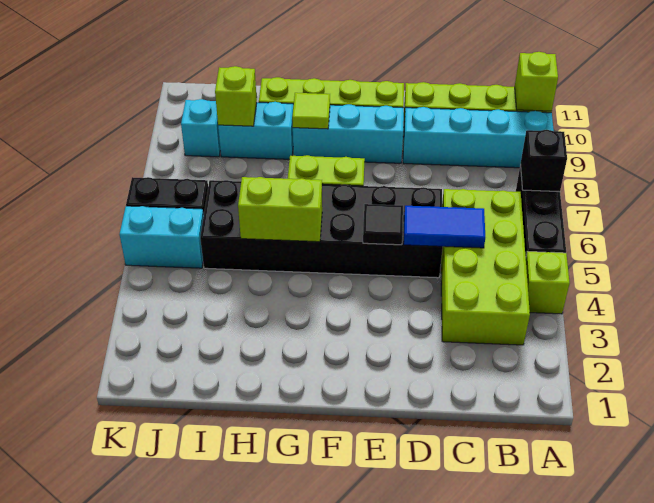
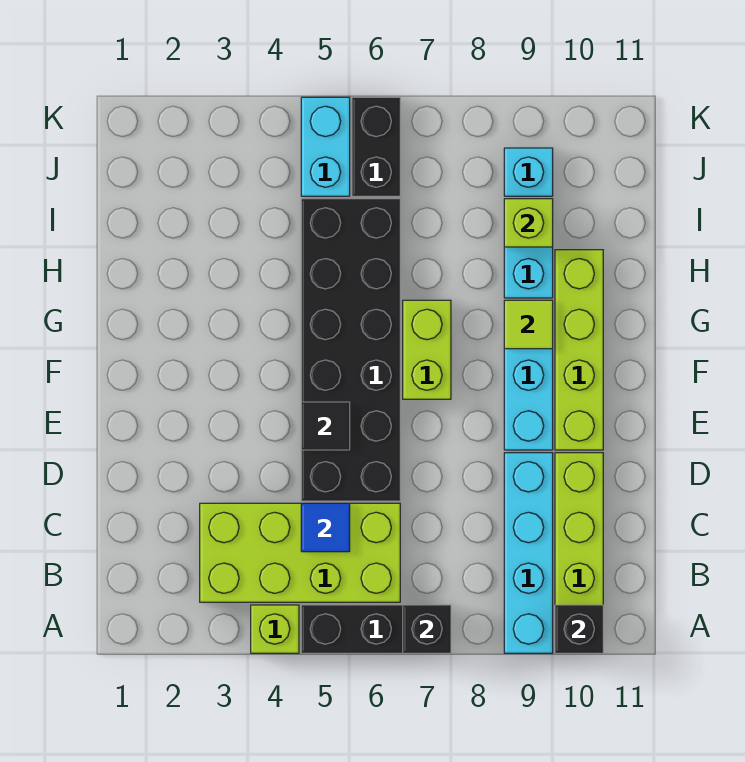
lime brick A10 level 2 -> black brick A10 level 2
blue tile C5:D5 level 2 -> blue tile C5 level 2
lime brick G5:H5 level 2 -> none

